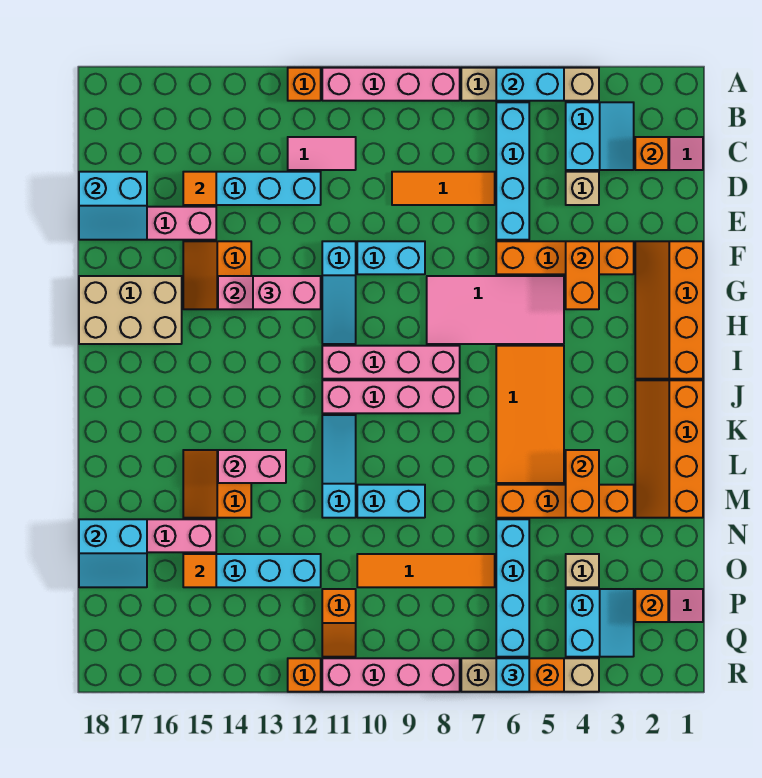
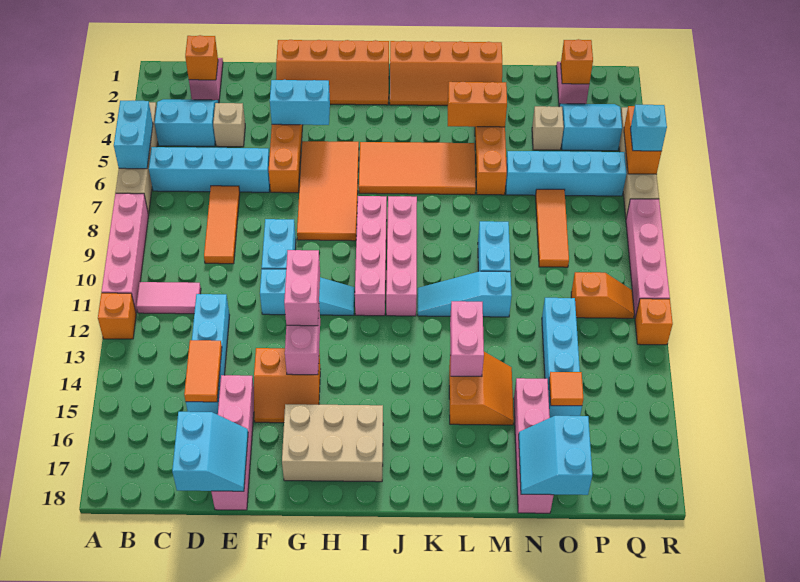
pink tile C11:C12 level 1 -> pink tile B11:C11 level 1
orange tile D15 level 2 -> orange tile D14:D15 level 2
orange brick F4:G4 level 2 -> cyan brick F4:G4 level 2
pink tile G5:H8 level 1 -> orange tile G5:H8 level 1
tan brick G16:H18 level 1 -> tan brick G16:I17 level 1
orange slope L14:M15 level 1 top 14 -> orange slope L14:M15 level 1 top L
cyan slope N17:O18 level 2 top N -> cyan slope N17:O18 level 2 top O
orange tile O7:O10 level 1 -> orange tile O7:O9 level 1

